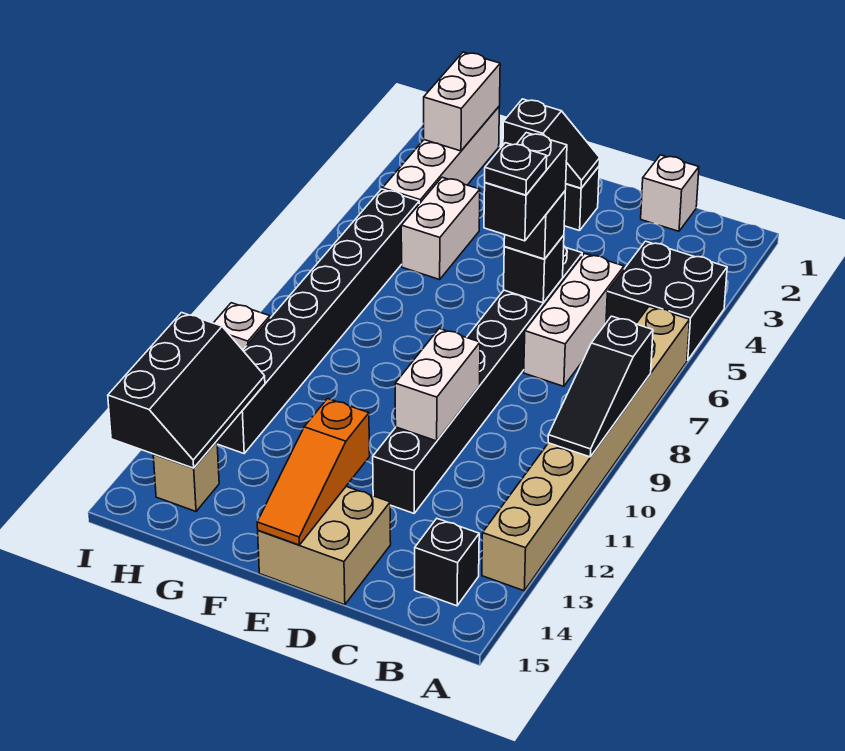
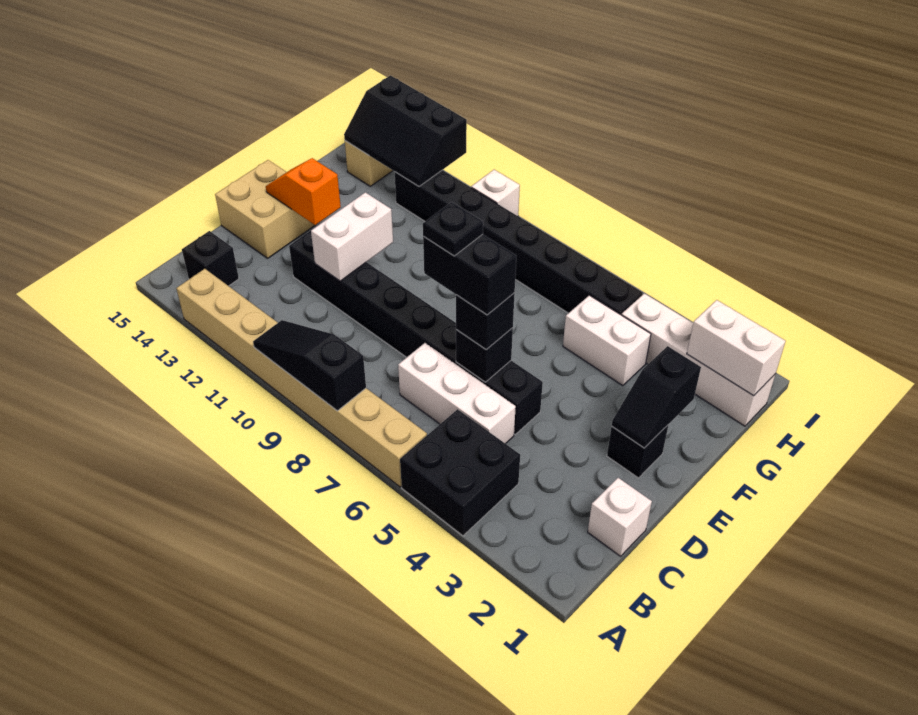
white brick D10:D11 level 2 -> white brick D11:E11 level 2
orange slope E13:E15 level 2 top 13 -> orange slope E13:E14 level 2 top 13

